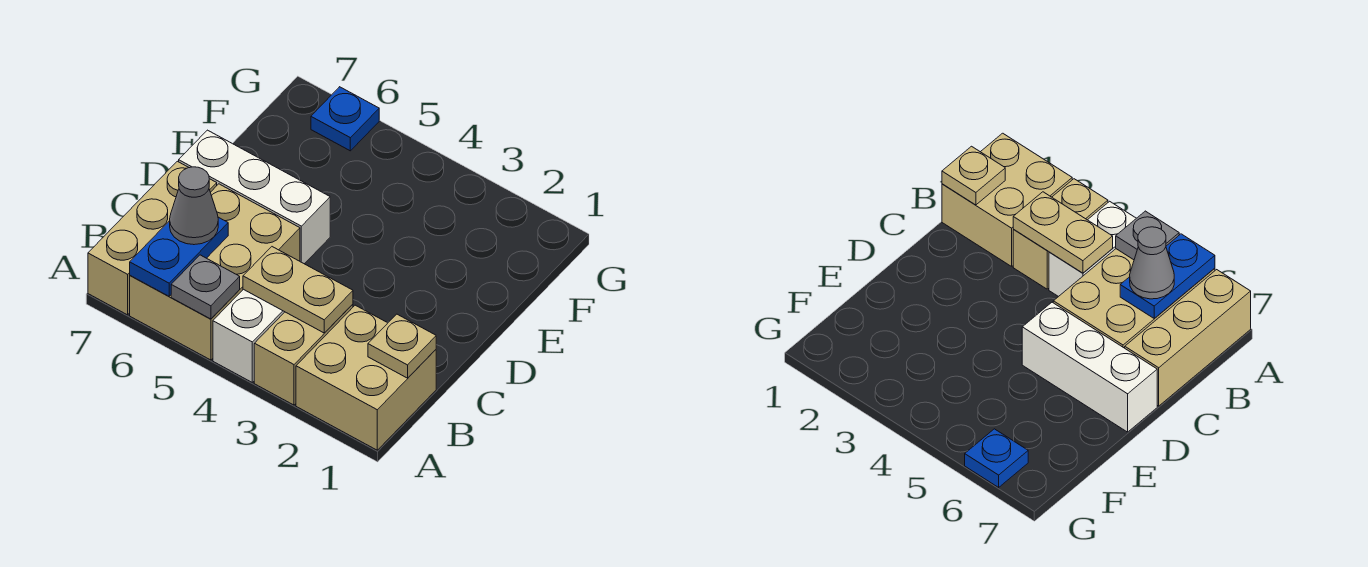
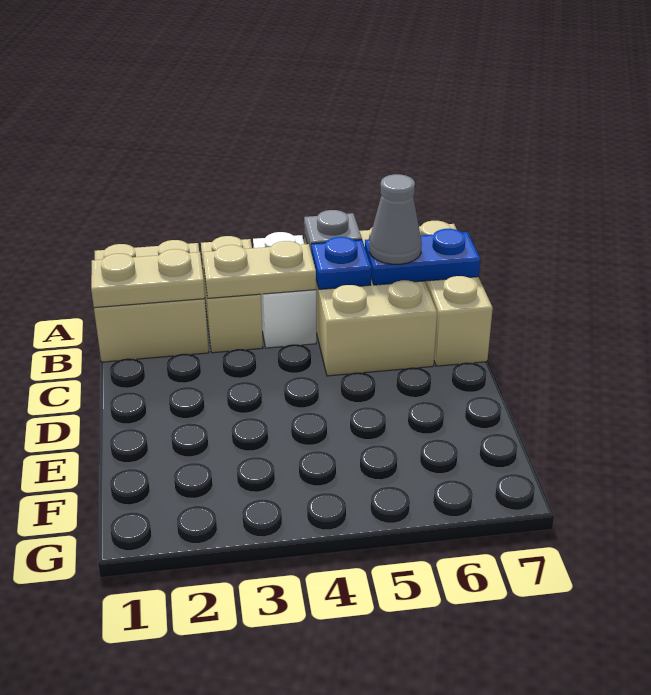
blue plate A6:B6 level 2 -> blue plate B6:B7 level 2
tan plate B1 level 2 -> tan plate B1:B2 level 2
white brick D5:D7 level 1 -> none
blue plate G6 level 1 -> blue plate B5 level 2

